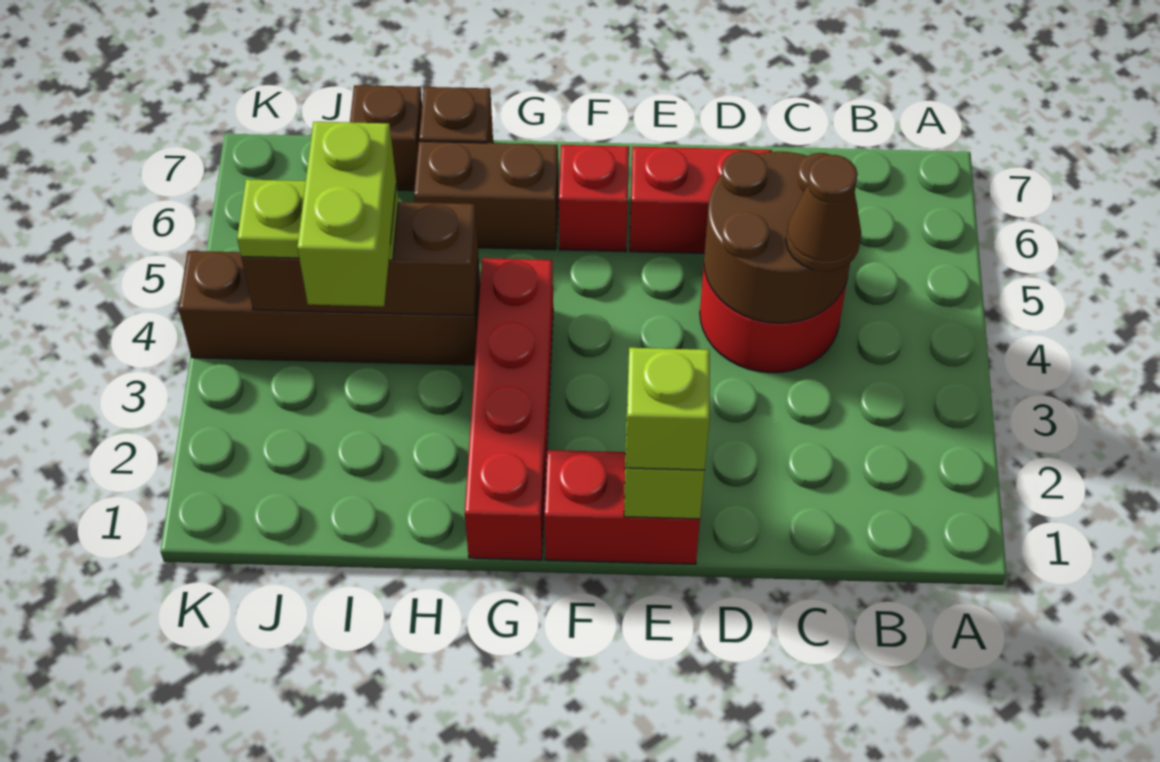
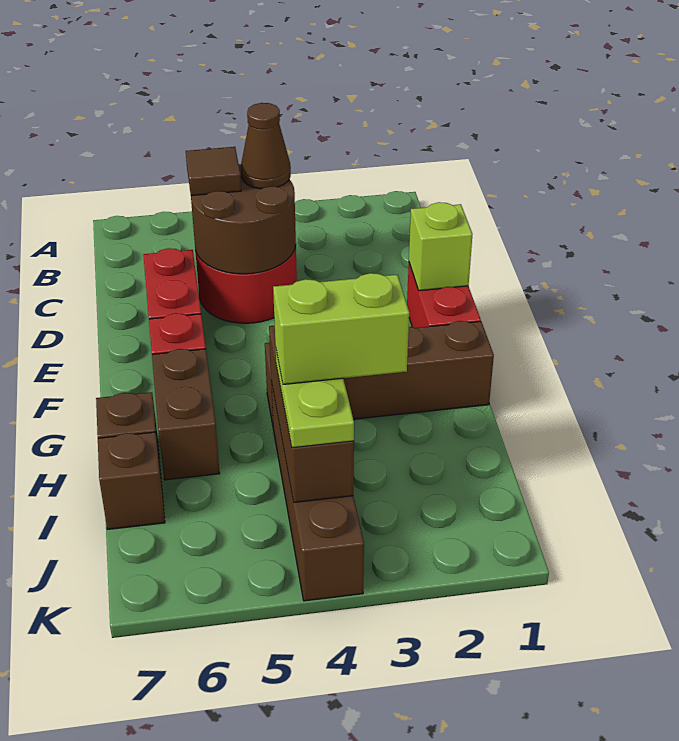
none -> brown tile C5 level 3
lime brick E1 level 3 -> none
red brick G1:G4 level 1 -> brown brick G1:G4 level 1

